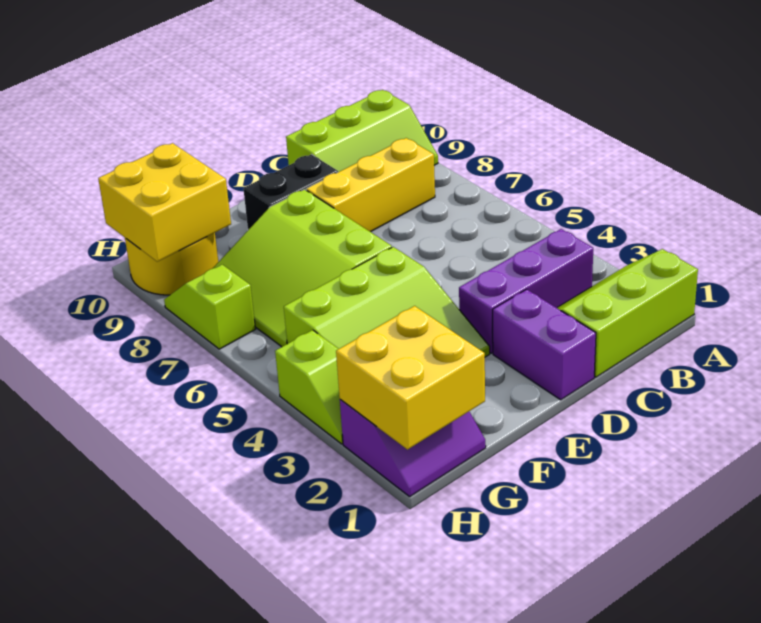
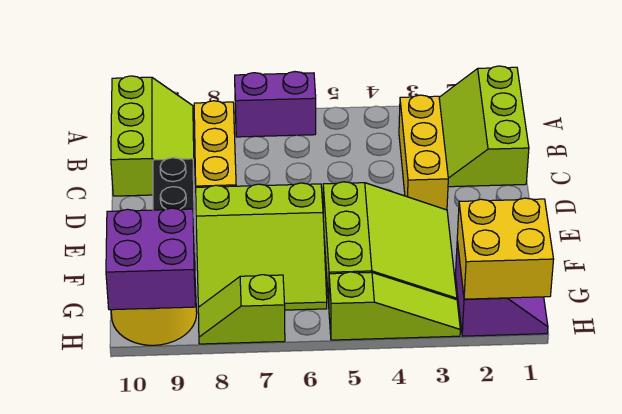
purple brick B3:D3 level 1 -> yellow brick B3:D3 level 1
purple brick D1:D2 level 1 -> purple brick A6:A7 level 1
yellow brick G9:H10 level 2 -> purple brick G9:H10 level 2
lime slope H3:H4 level 1 top 4 -> lime slope H3:H5 level 1 top 5

